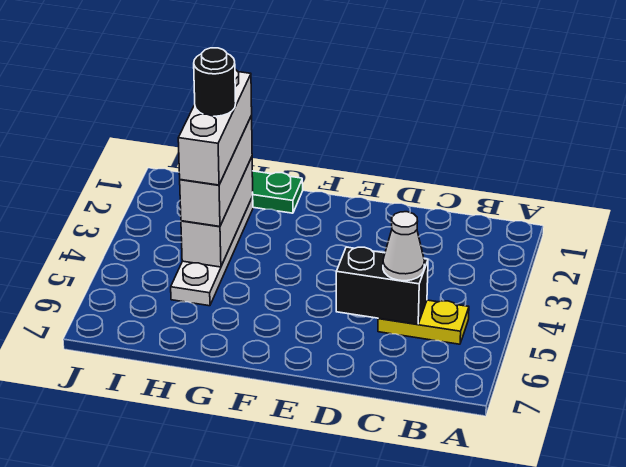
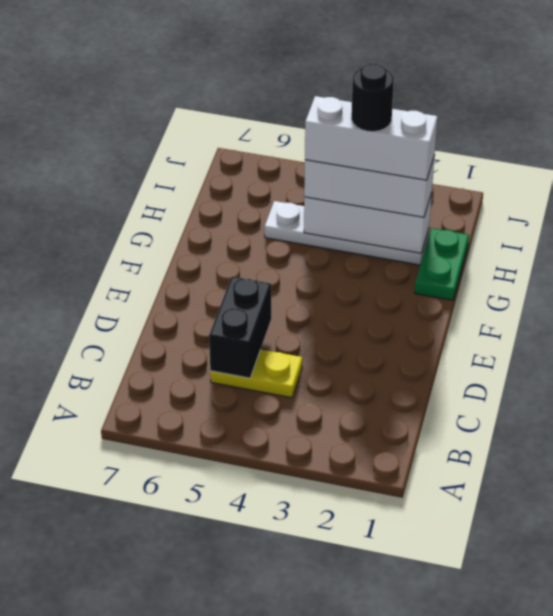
yellow plate B5:C5 level 1 -> yellow plate C4:C5 level 1
white cone C5 level 3 -> none

